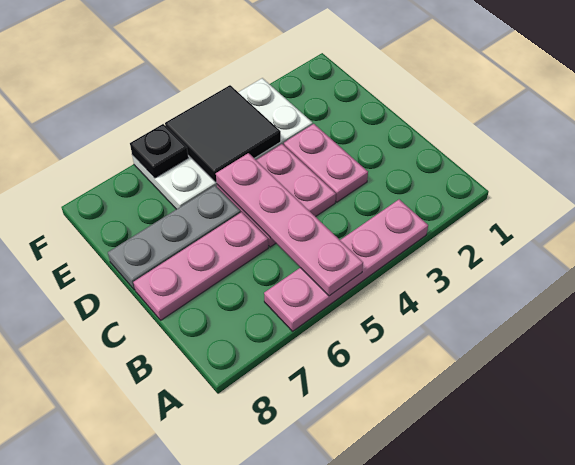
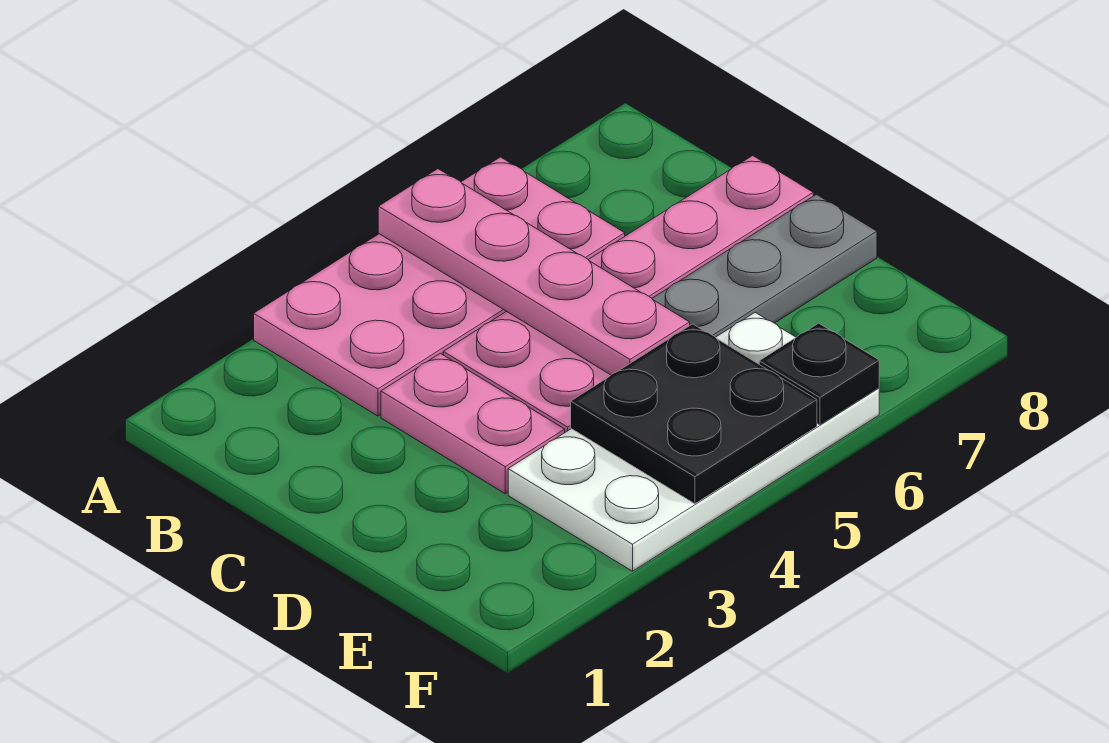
pink plate A3:A6 level 1 -> pink plate A3:B6 level 1
black tile E4:F5 level 2 -> black plate E4:F5 level 2

